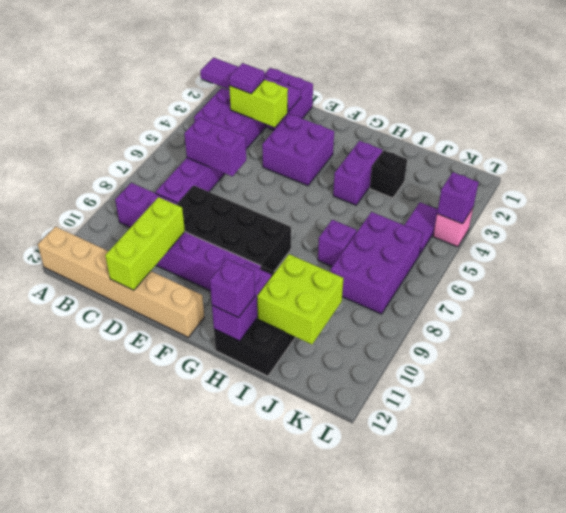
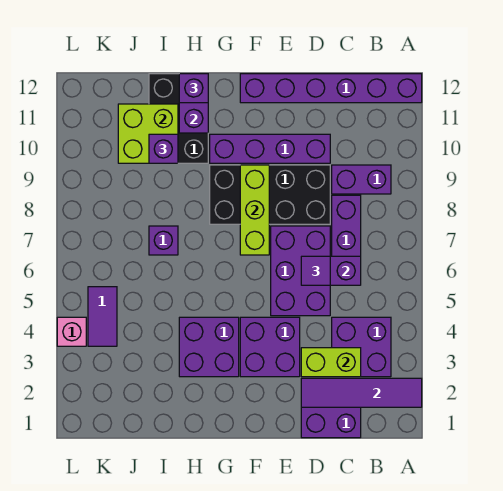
tan brick A12:F12 level 1 -> purple brick A12:F12 level 1
purple tile C3 level 3 -> purple tile D6 level 3
lime brick D10:D12 level 2 -> lime brick F7:F9 level 2
purple brick H3:H4 level 1 -> purple brick G3:H4 level 1
black brick I3 level 1 -> none
purple brick J6:K8 level 1 -> purple brick D5:E7 level 1
purple brick L4 level 2 -> purple brick I10 level 3

